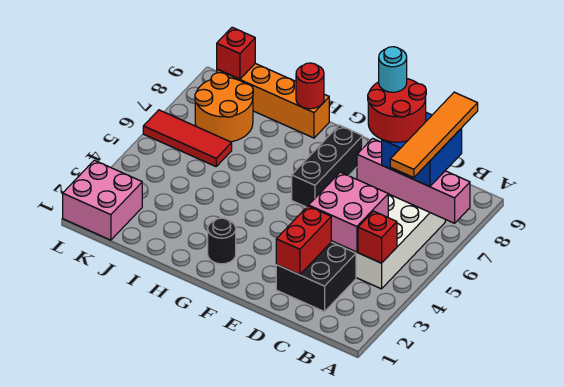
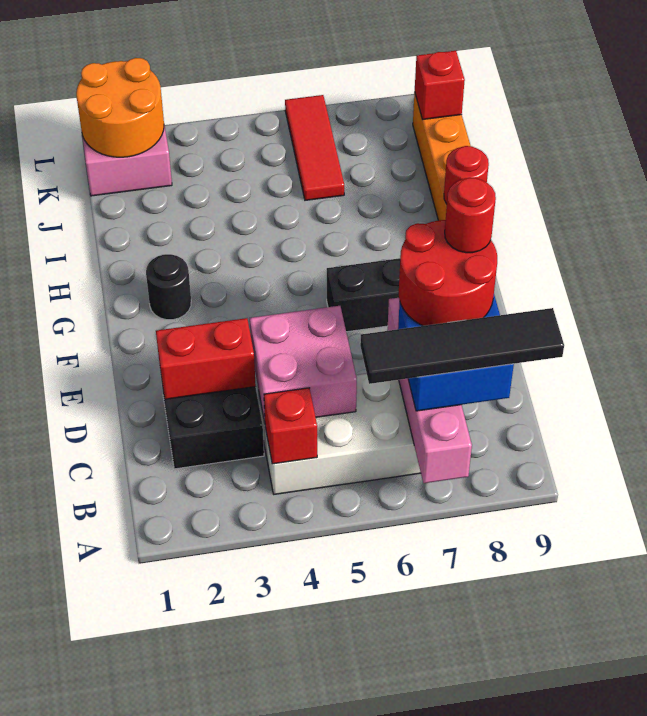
orange tile B6:B9 level 4 -> black tile B6:B9 level 4
cyan round brick D8 level 5 -> red round brick D8 level 5
orange round brick J7:K8 level 1 -> orange round brick K1:L2 level 2

